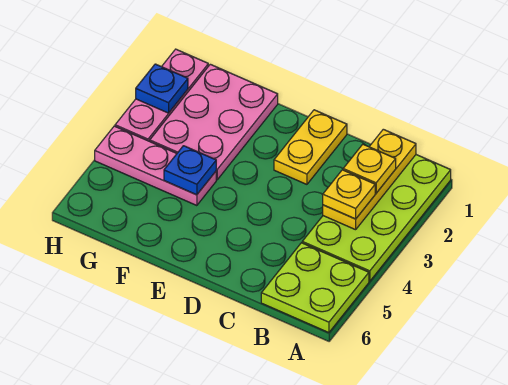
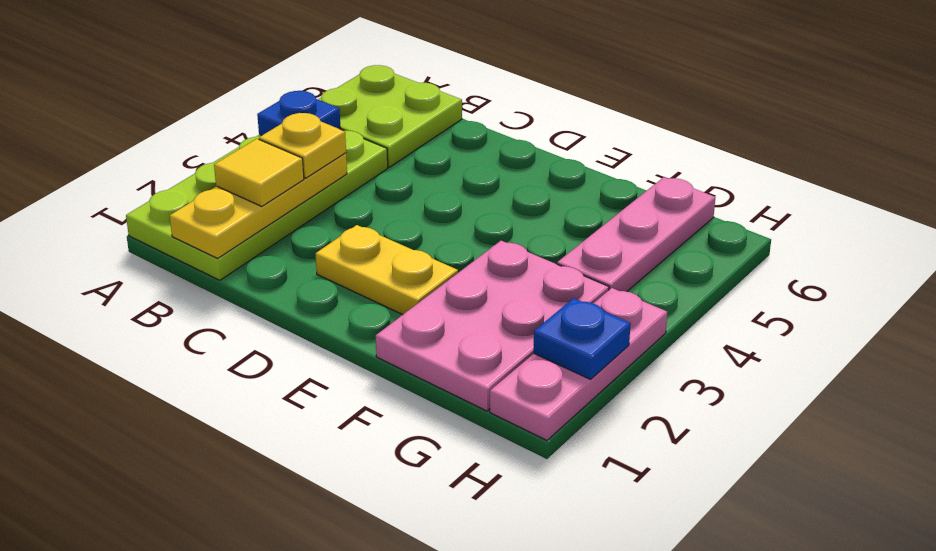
yellow plate B2 level 3 -> yellow tile B2 level 3
yellow plate D1:D2 level 1 -> yellow plate D2:E2 level 1
pink plate F4:H4 level 1 -> pink plate G4:G6 level 1
blue plate F4 level 2 -> blue plate A4 level 2

